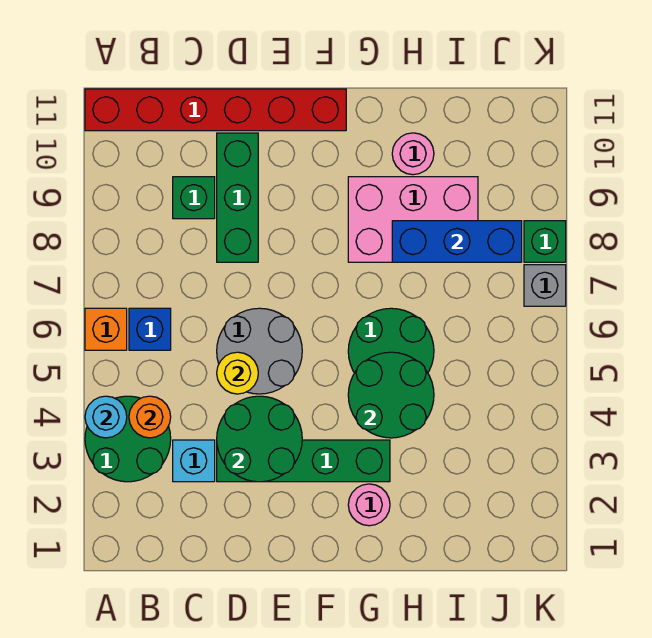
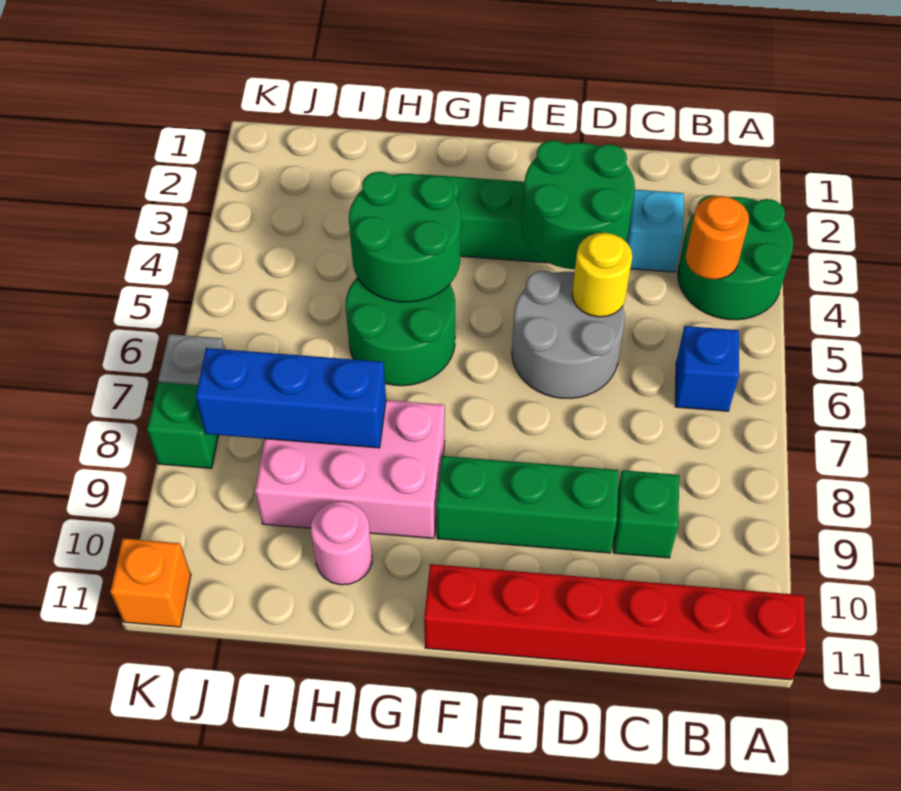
cyan round brick A4 level 2 -> none
orange brick A6 level 1 -> orange brick K11 level 1
green brick D8:D10 level 1 -> green brick D9:F9 level 1
pink round brick G2 level 1 -> none

